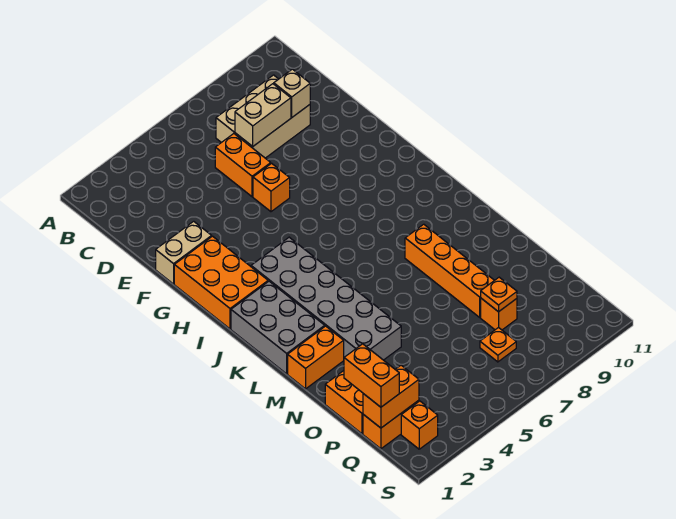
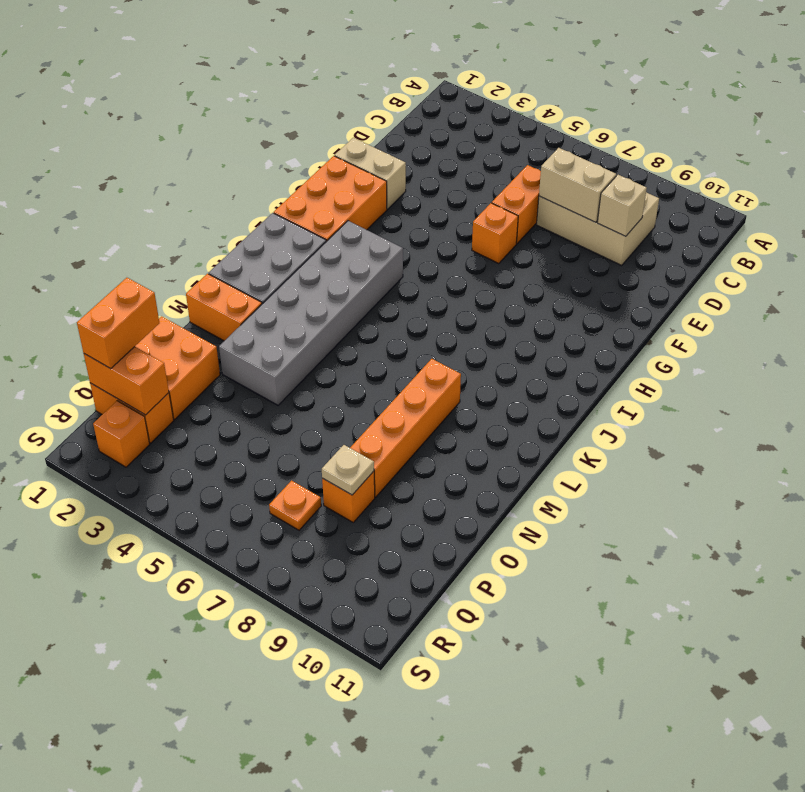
orange plate P8 level 2 -> tan plate P8 level 2

